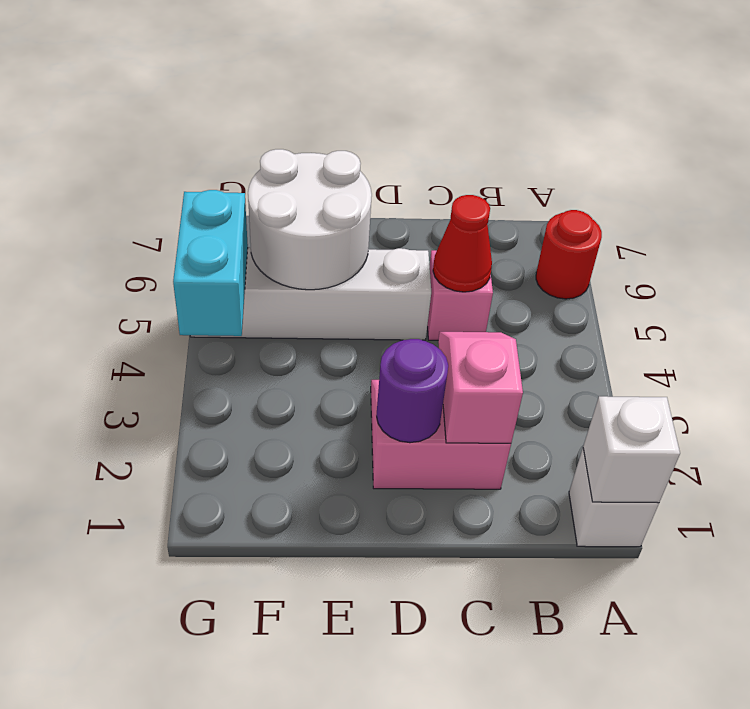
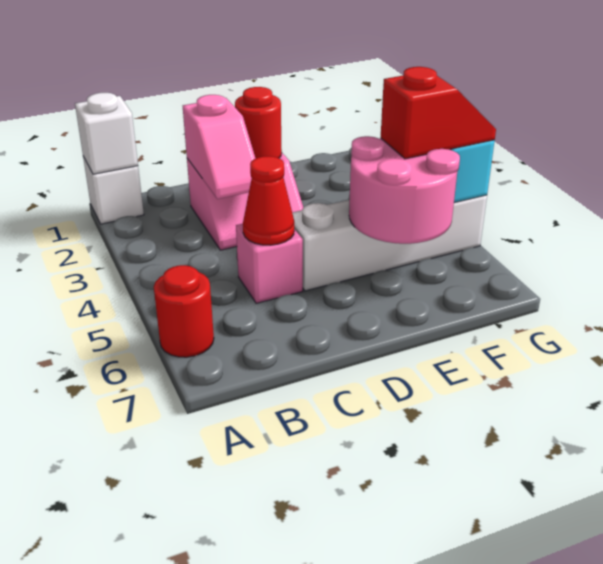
purple round brick D2 level 2 -> red round brick D2 level 2
white round brick E5:F6 level 2 -> pink round brick E5:F6 level 2
none -> red slope F5:G5 level 3 top F

